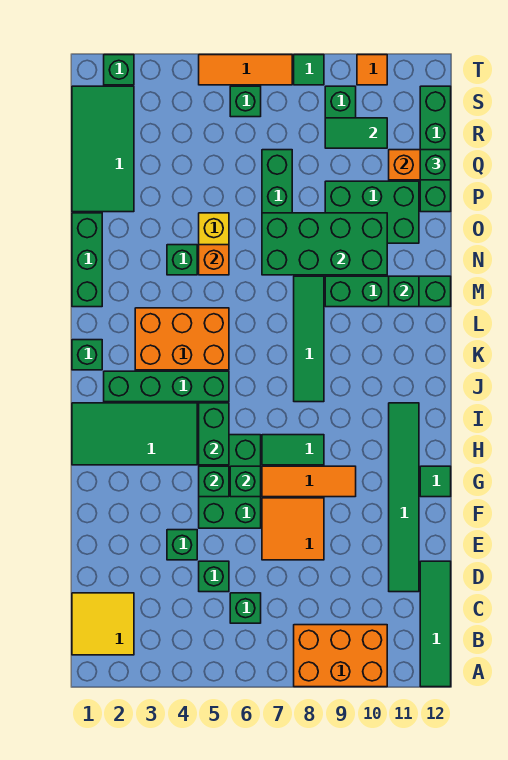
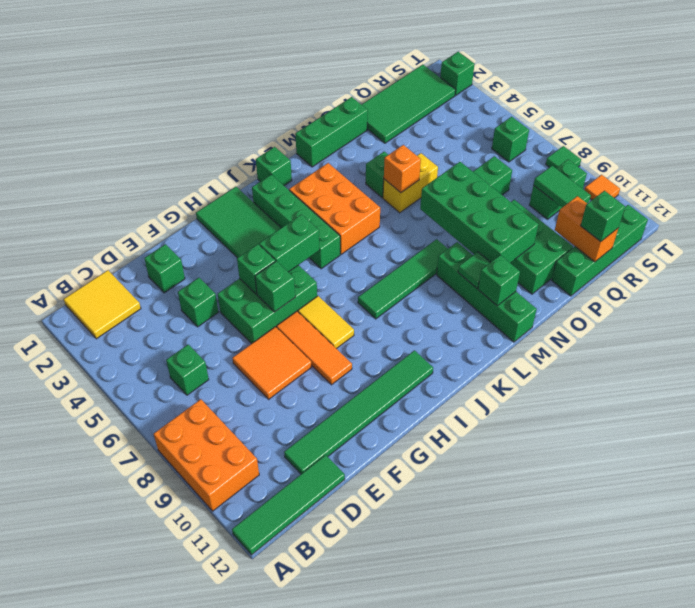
green brick D5 level 1 -> green brick E2 level 1
green tile G12 level 1 -> green tile M10 level 2
green tile H7:H8 level 1 -> yellow tile H7:H8 level 1
orange tile T5:T7 level 1 -> none

